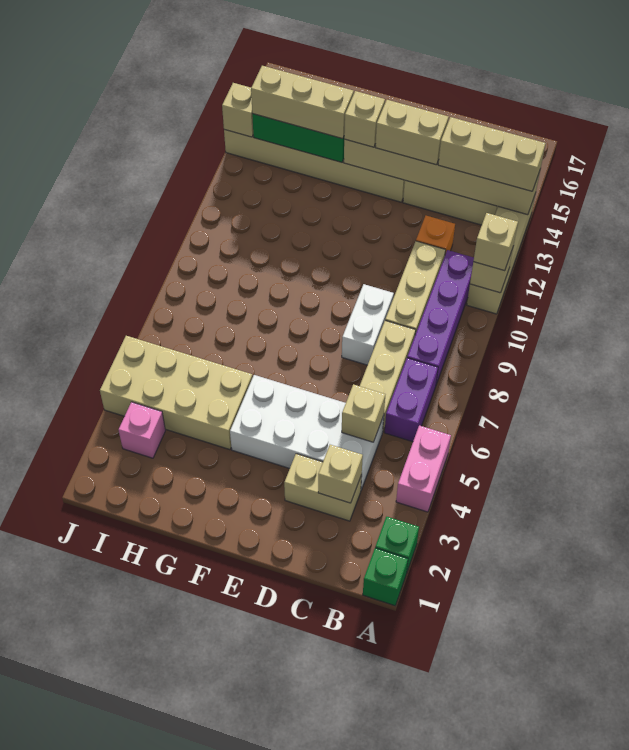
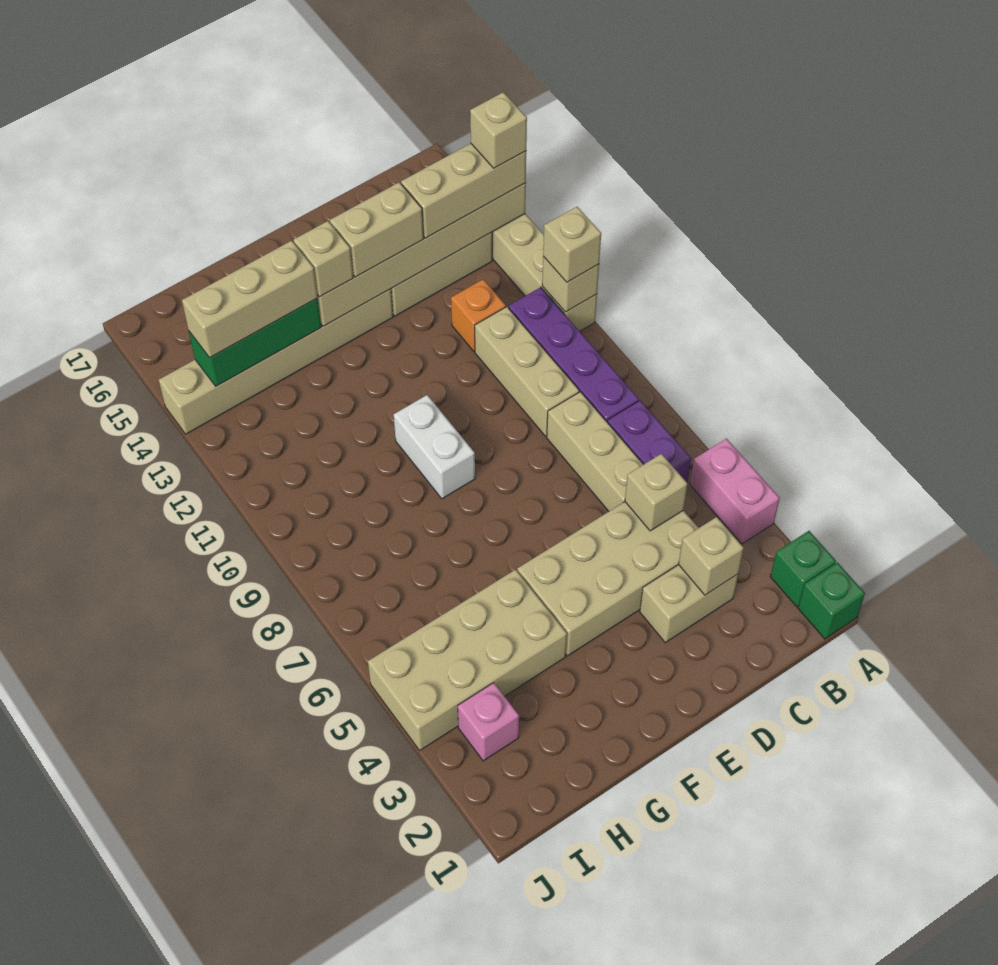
white brick C4:F5 level 1 -> tan brick C4:F5 level 1
white brick D8:D9 level 1 -> white brick F9:F10 level 1
tan brick J14 level 2 -> tan brick A14 level 4

